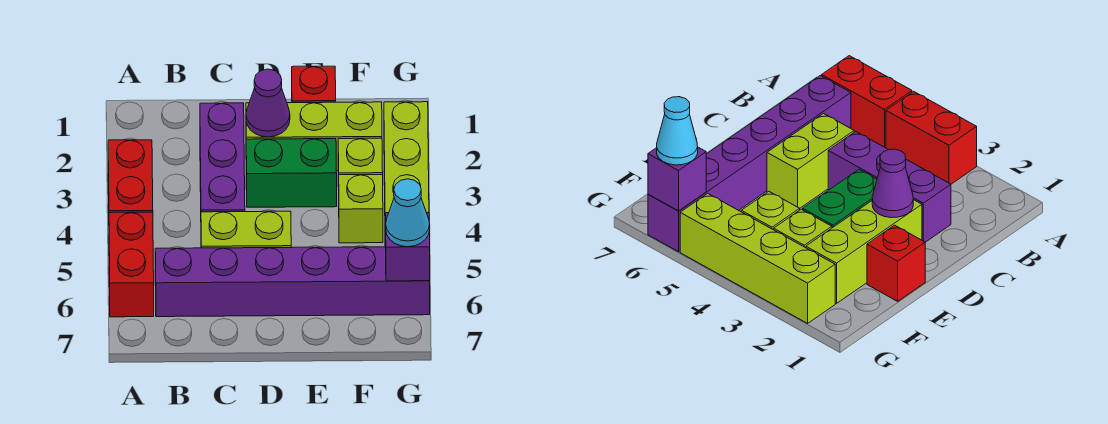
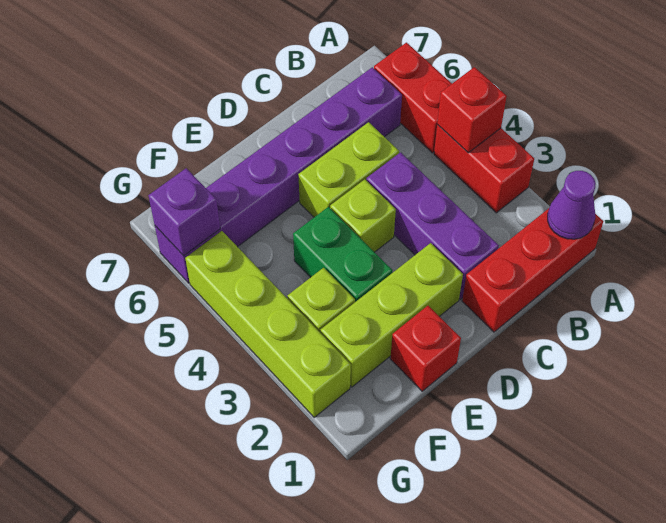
none -> red brick A1:C1 level 1
none -> red brick A4 level 2
purple cone D2 level 2 -> purple cone A1 level 2
green brick D3:E3 level 1 -> green brick E3:E4 level 1
lime brick F4 level 1 -> lime brick D4 level 1
cyan cone G6 level 3 -> none

